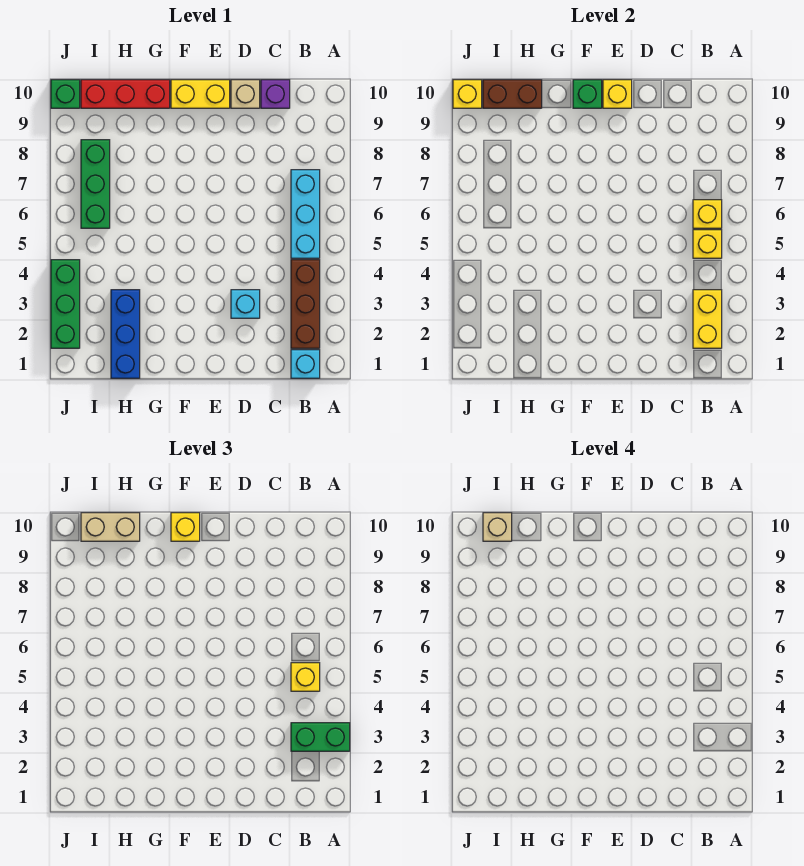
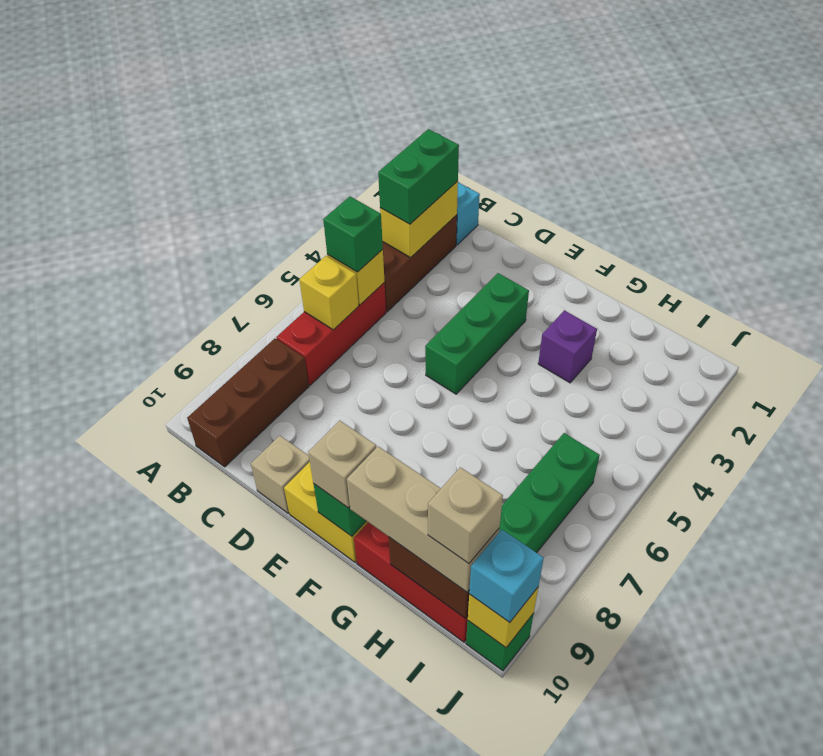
green brick A3:B3 level 3 -> green brick B2:B3 level 3
cyan brick B5:B7 level 1 -> red brick B5:B7 level 1
yellow brick B5 level 3 -> green brick B5 level 3
none -> brown brick B8:B10 level 1
purple brick C10 level 1 -> purple brick G3 level 1
cyan brick D3 level 1 -> cyan brick J10 level 3
yellow brick E10 level 2 -> none
yellow brick F10 level 3 -> tan brick F10 level 3
blue brick H1:H3 level 1 -> none
tan brick H10:I10 level 3 -> tan brick G10:I10 level 3
green brick J2:J4 level 1 -> green brick E3:E5 level 1

